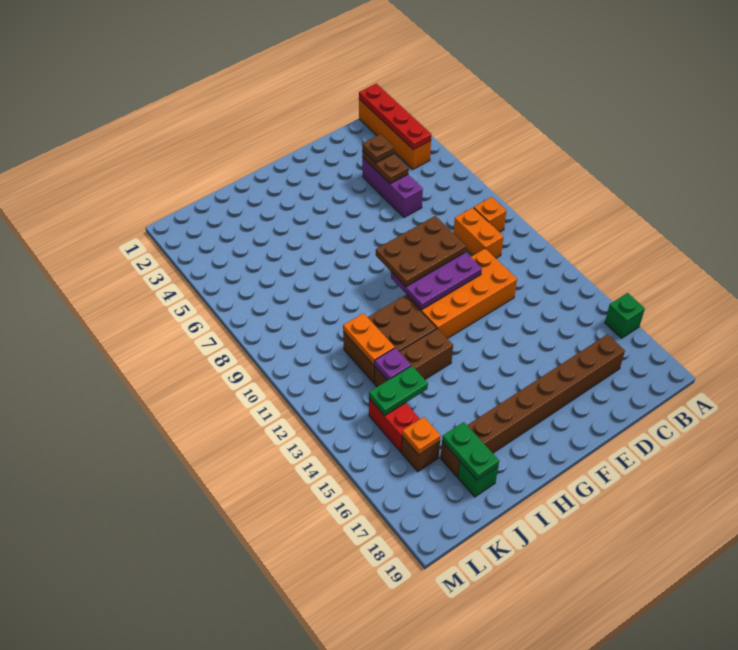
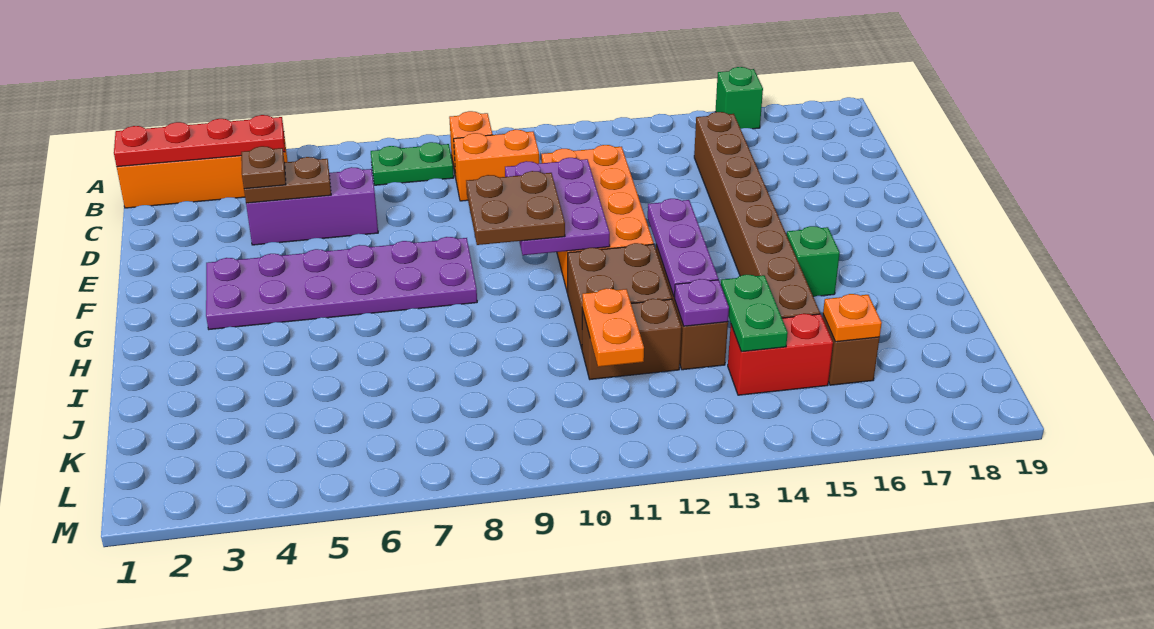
brown brick C17:J17 level 1 -> brown brick C15:J15 level 1
brown plate E9:G10 level 3 -> brown plate F9:G10 level 3
none -> purple plate F3:G8 level 1
none -> purple plate G13:I13 level 2
orange plate J11:J12 level 2 -> orange plate J11:K11 level 2
green plate J17:J18 level 2 -> green plate B7:B8 level 1
green brick J18 level 1 -> green brick H16 level 1

